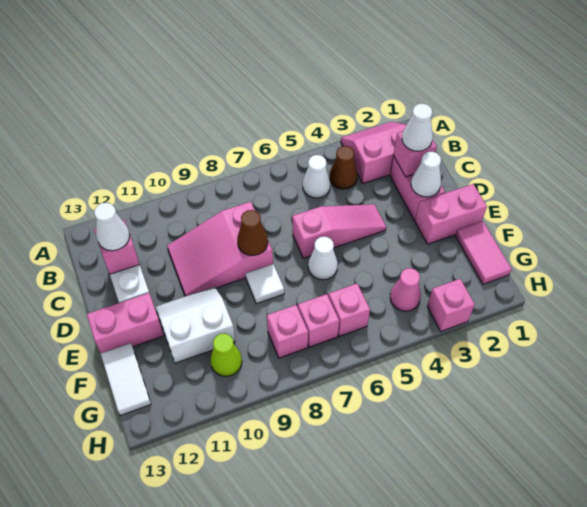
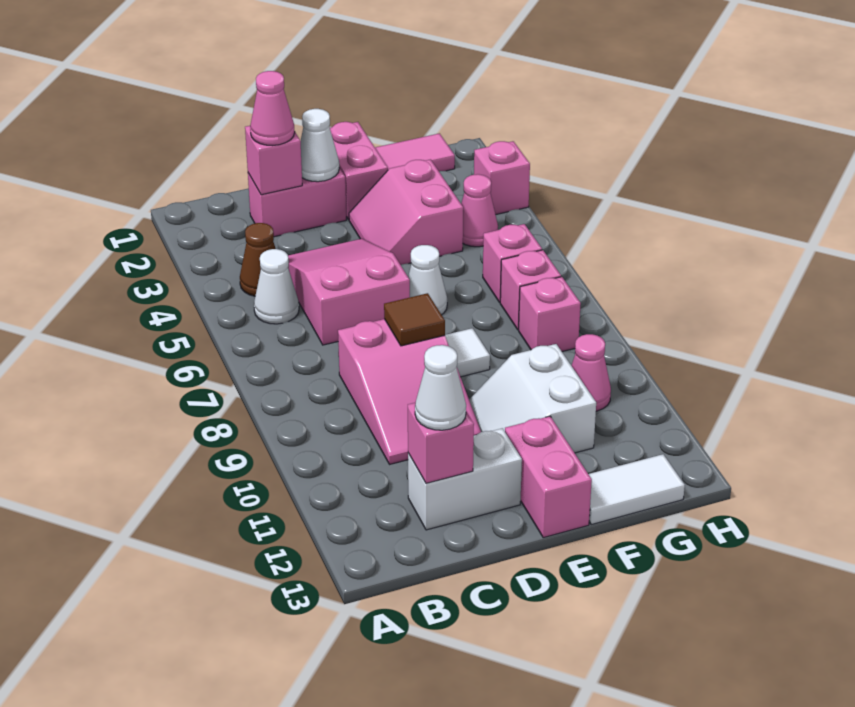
pink slope A2:B3 level 1 top B -> pink slope E3:F4 level 1 top F
white cone C2 level 3 -> pink cone C2 level 3
pink slope D4:D6 level 1 top 6 -> pink slope C4:D6 level 1 top 6
brown cone D8 level 2 -> brown tile D8 level 2
lime cone G10 level 1 -> pink cone G10 level 1

